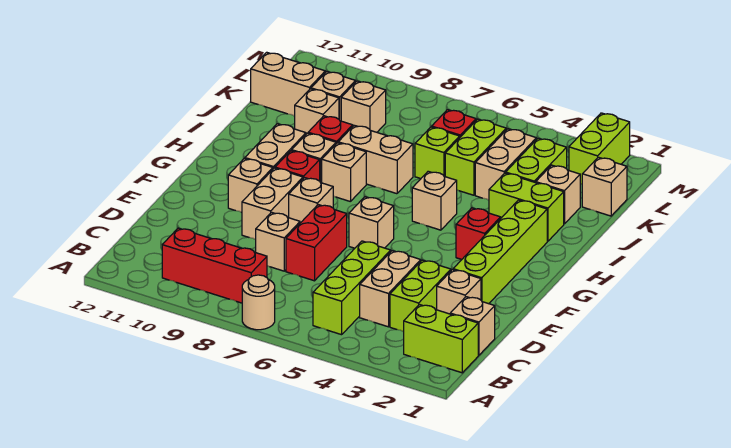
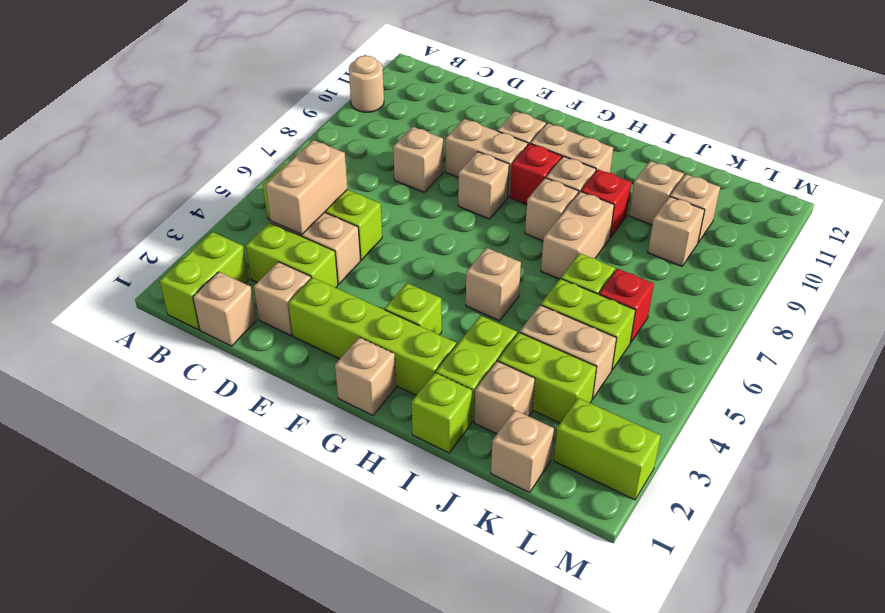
tan round brick A7 level 1 -> tan round brick A10 level 1
red brick B8:B10 level 1 -> none
red brick D7:E7 level 1 -> none
tan brick F6 level 1 -> tan brick G1 level 1
red brick G3 level 1 -> lime brick G3 level 1
none -> lime brick I1 level 1
tan brick K11:K12 level 1 -> tan brick C4:C5 level 2

